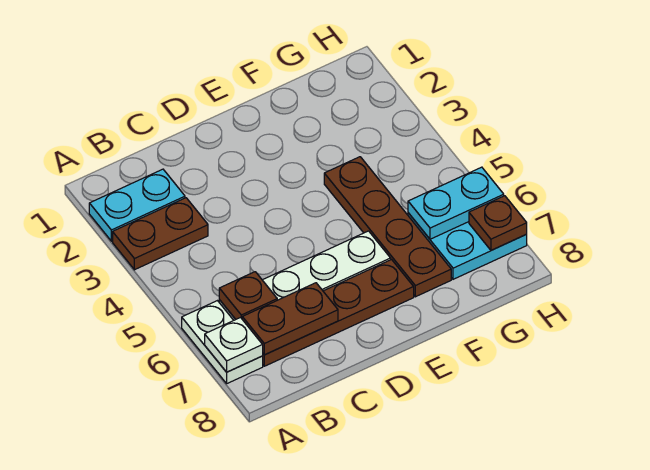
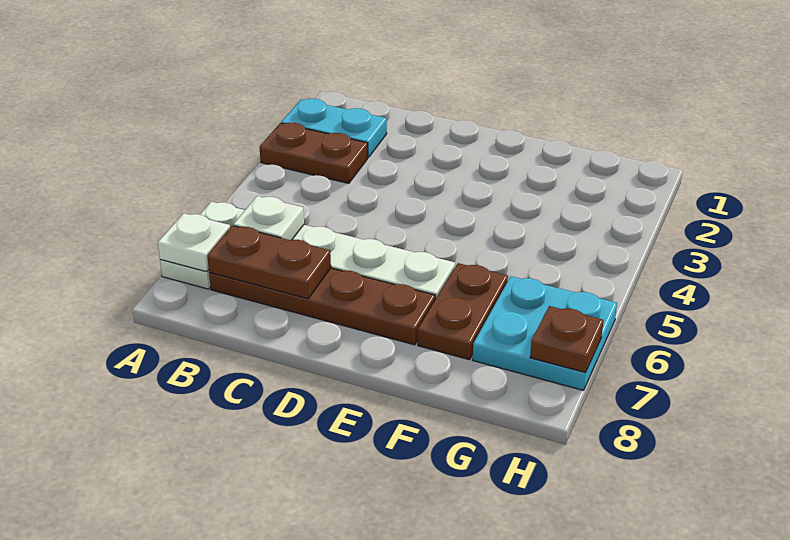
brown plate B6 level 2 -> white plate B6 level 2
brown plate F4:F7 level 1 -> brown plate F6:F7 level 1
cyan plate G6:H6 level 2 -> none

